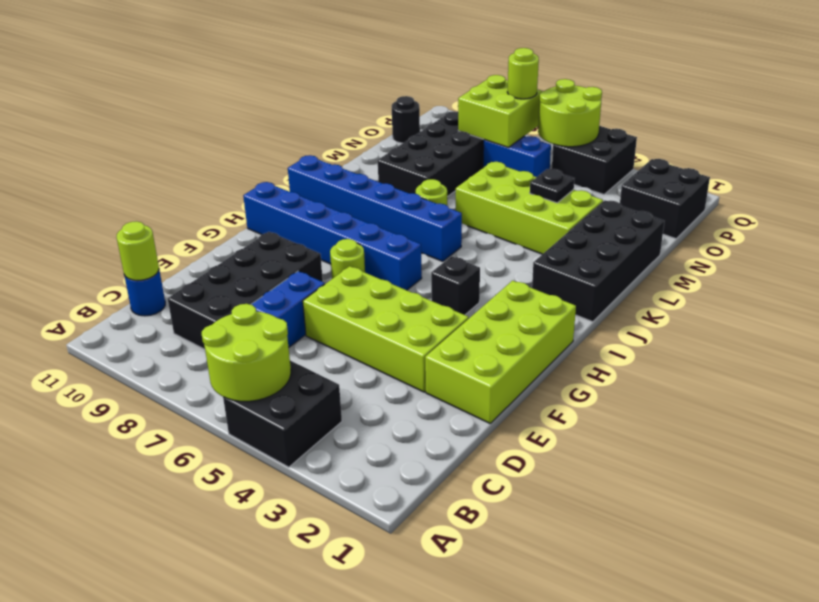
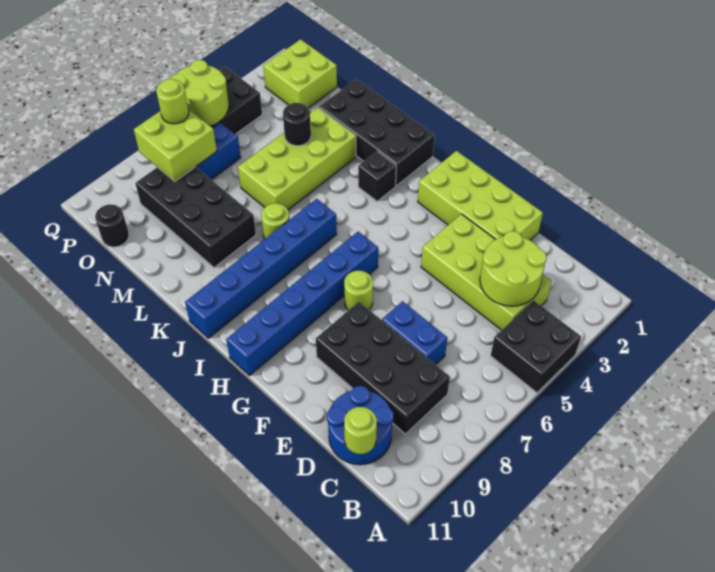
lime round brick A5:B6 level 2 -> lime round brick C3:D4 level 2
blue round brick C11 level 1 -> blue round brick C10:D11 level 1
lime brick E3:F6 level 1 -> lime brick C3:F4 level 1
black brick H4 level 1 -> black brick J3 level 1
black plate M4 level 2 -> black round brick M4 level 2
black brick O1:P2 level 1 -> lime brick O1:P2 level 1

